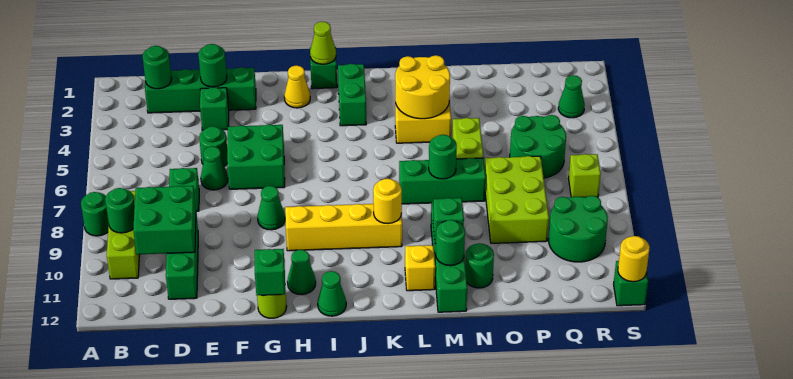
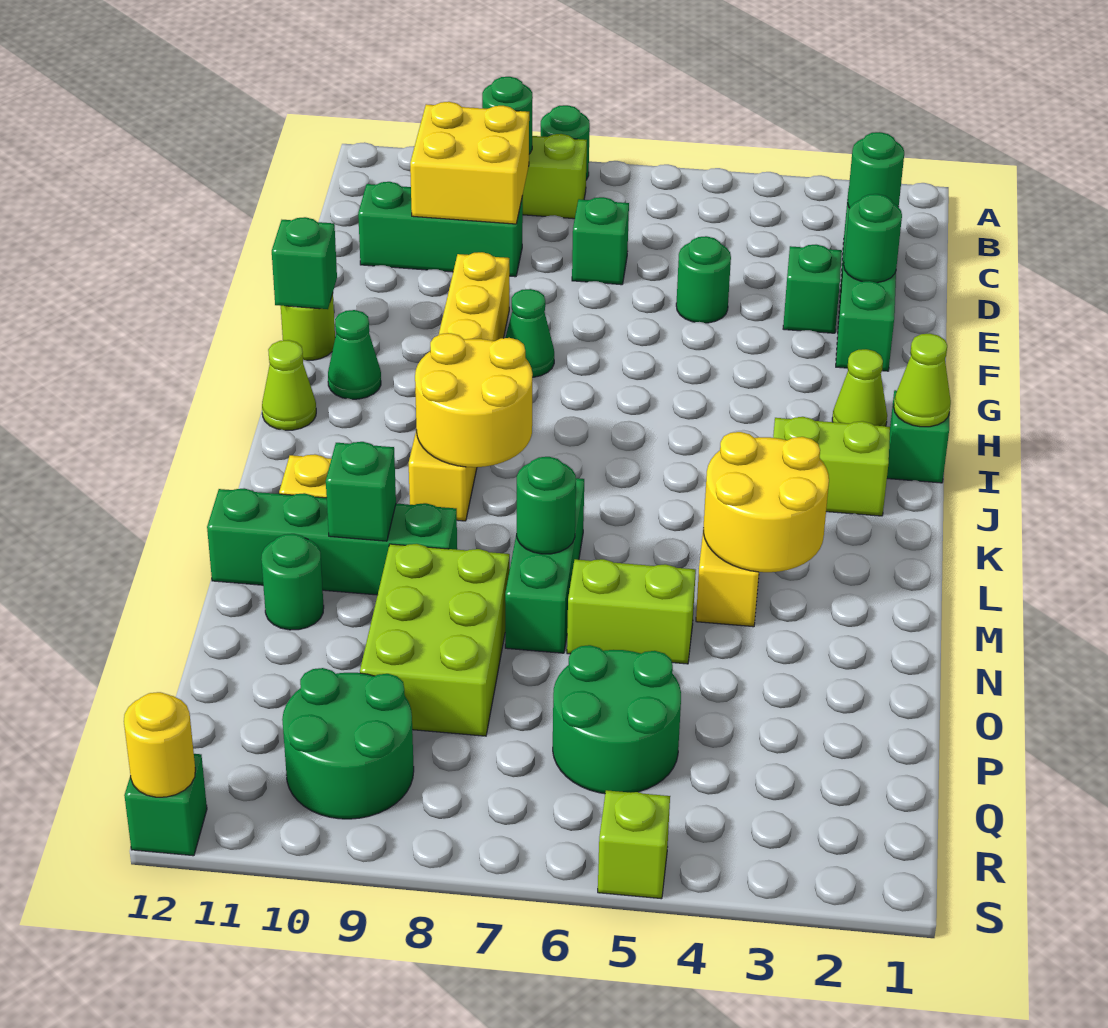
green brick C9:D10 level 2 -> yellow brick C9:D10 level 2
green cone E6 level 1 -> none
green brick F5:G6 level 1 -> none
yellow cone H2 level 1 -> lime cone H2 level 1
yellow brick H9:K9 level 1 -> yellow brick F9:K9 level 1
green cone I12 level 1 -> lime cone I12 level 1
green brick J2:J3 level 1 -> lime brick J2:J3 level 1
yellow round brick K9 level 2 -> yellow round brick J8:K9 level 2
green round brick M11 level 2 -> none
lime brick O7:P9 level 1 -> lime brick N8:P9 level 1
green cone R3 level 1 -> none
lime brick R7 level 1 -> lime brick S5 level 1

